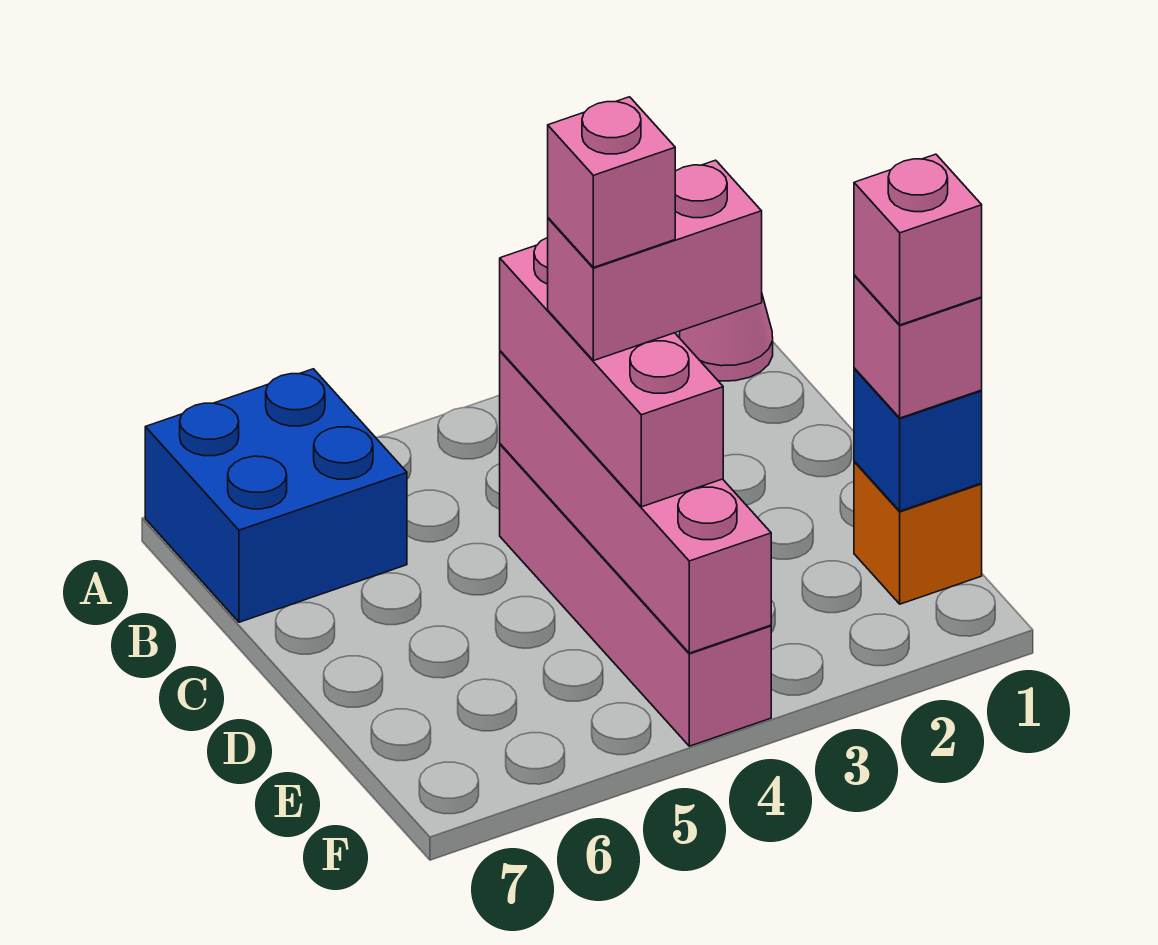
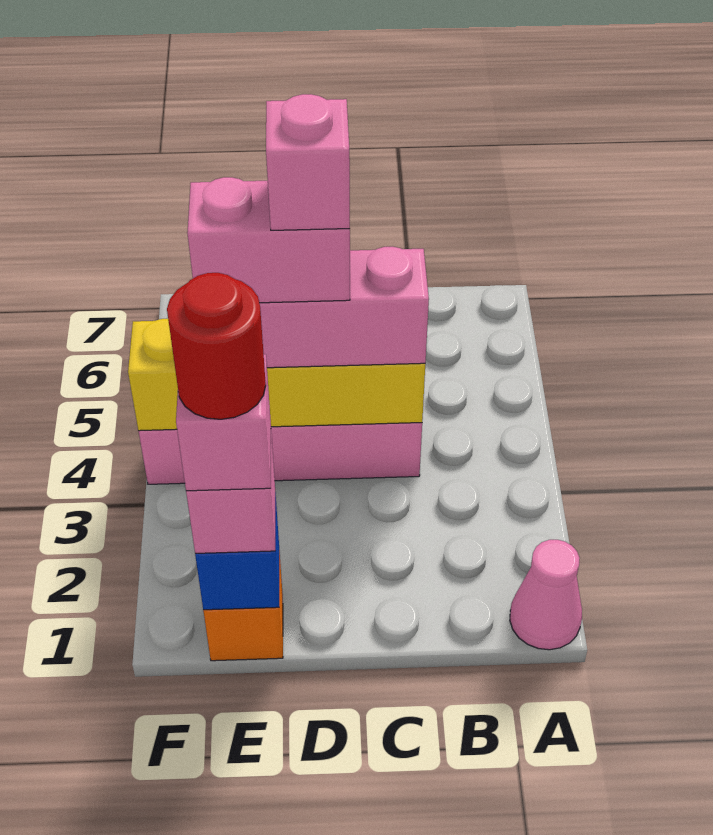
blue brick A6:B7 level 1 -> none
pink brick C4:F4 level 2 -> yellow brick C4:F4 level 2
pink brick D3:D4 level 4 -> pink brick D4:E4 level 4
none -> red round brick E1 level 5

